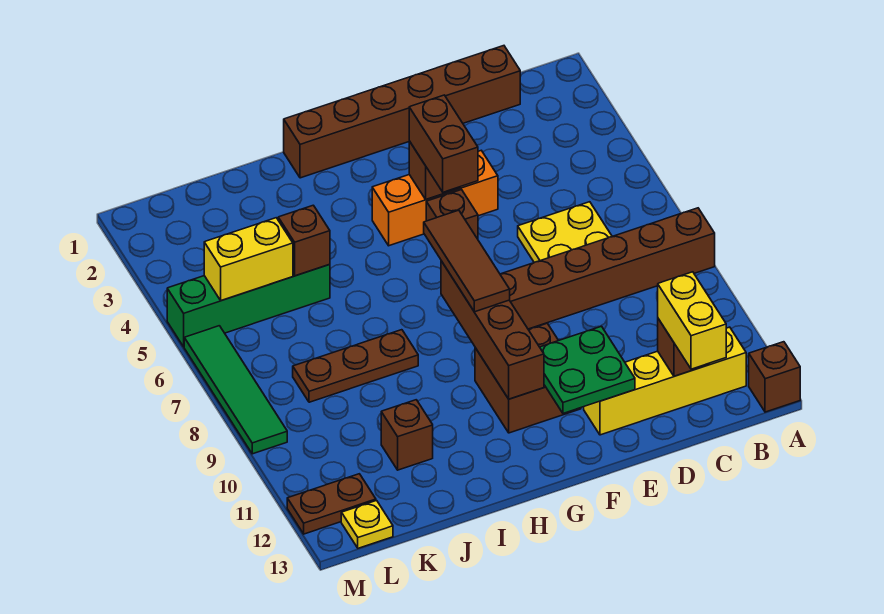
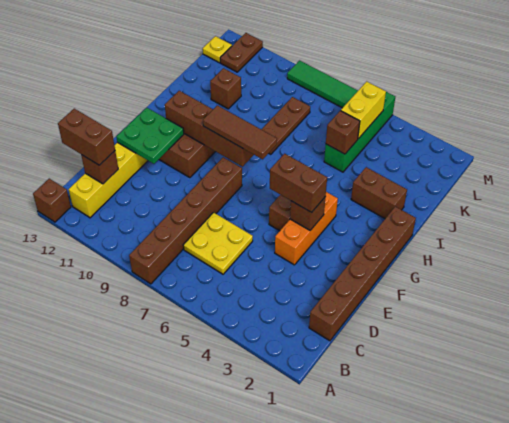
yellow brick C12:C13 level 3 -> brown brick C12:C13 level 3
none -> brown brick I2:I3 level 1

